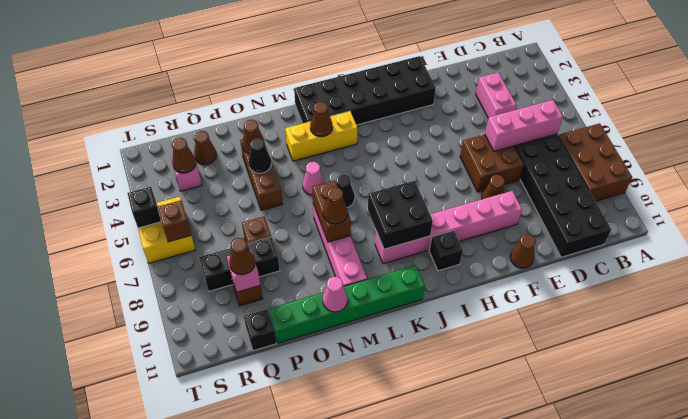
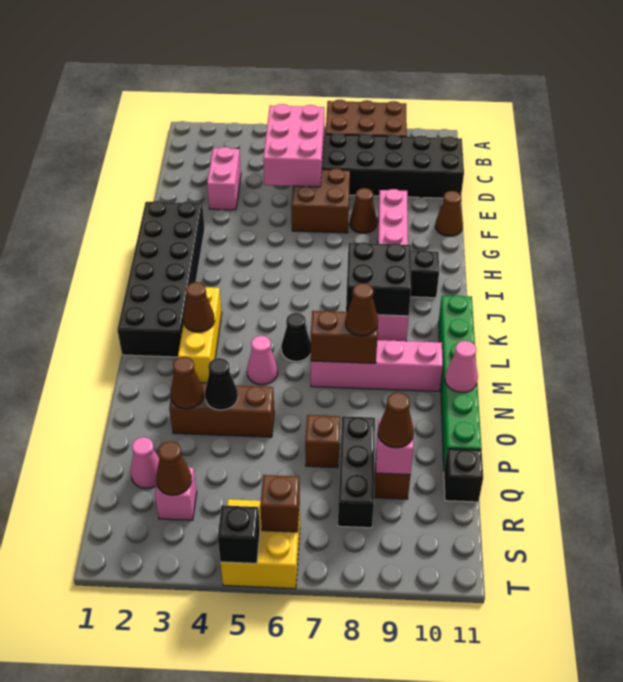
pink brick C6:E6 level 2 -> pink brick C5:E6 level 2
pink brick D3:D4 level 1 -> pink brick D3:E3 level 1
brown cone Q2 level 1 -> pink cone Q2 level 1

